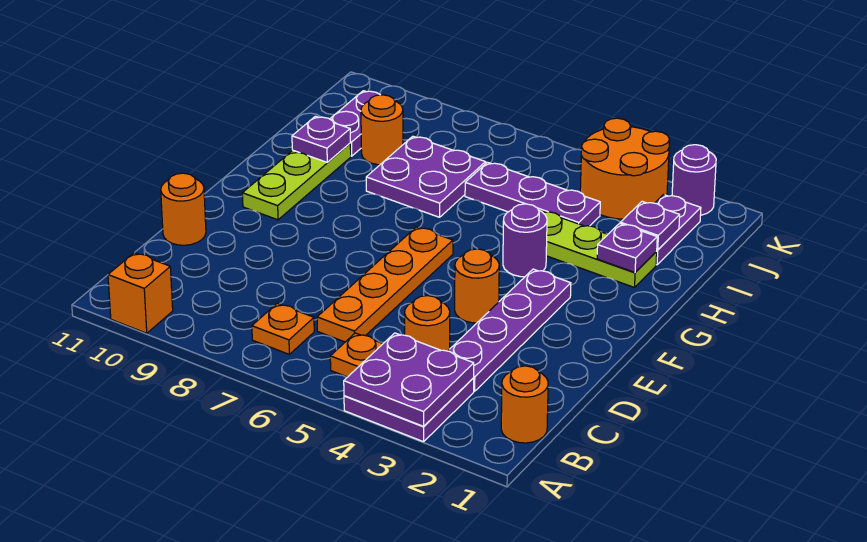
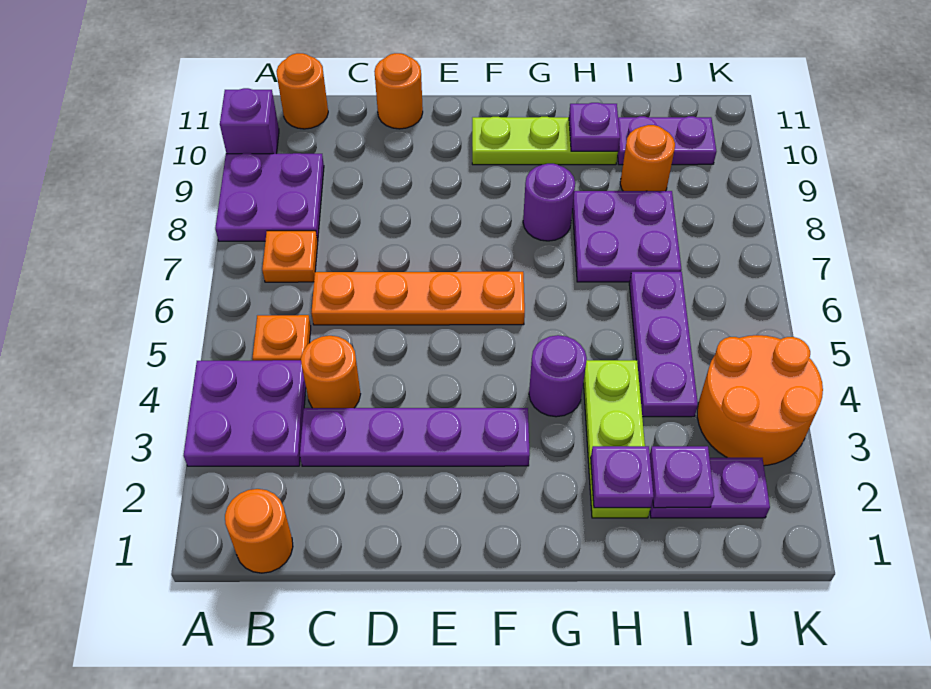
purple plate A3:B4 level 2 -> purple plate A8:B9 level 1
orange brick A10 level 1 -> purple brick A10 level 1
orange round brick E4 level 1 -> orange round brick B11 level 1
purple round brick K2 level 1 -> purple round brick G8 level 1

